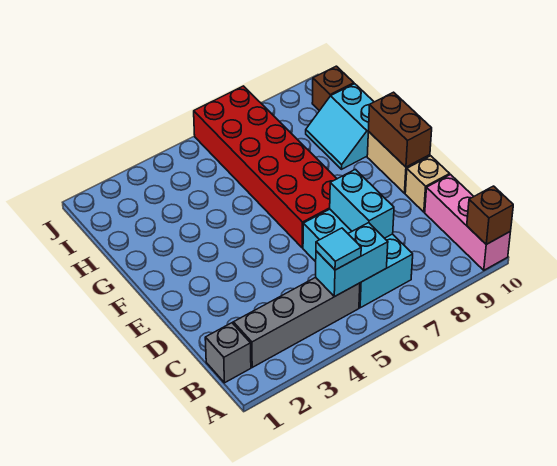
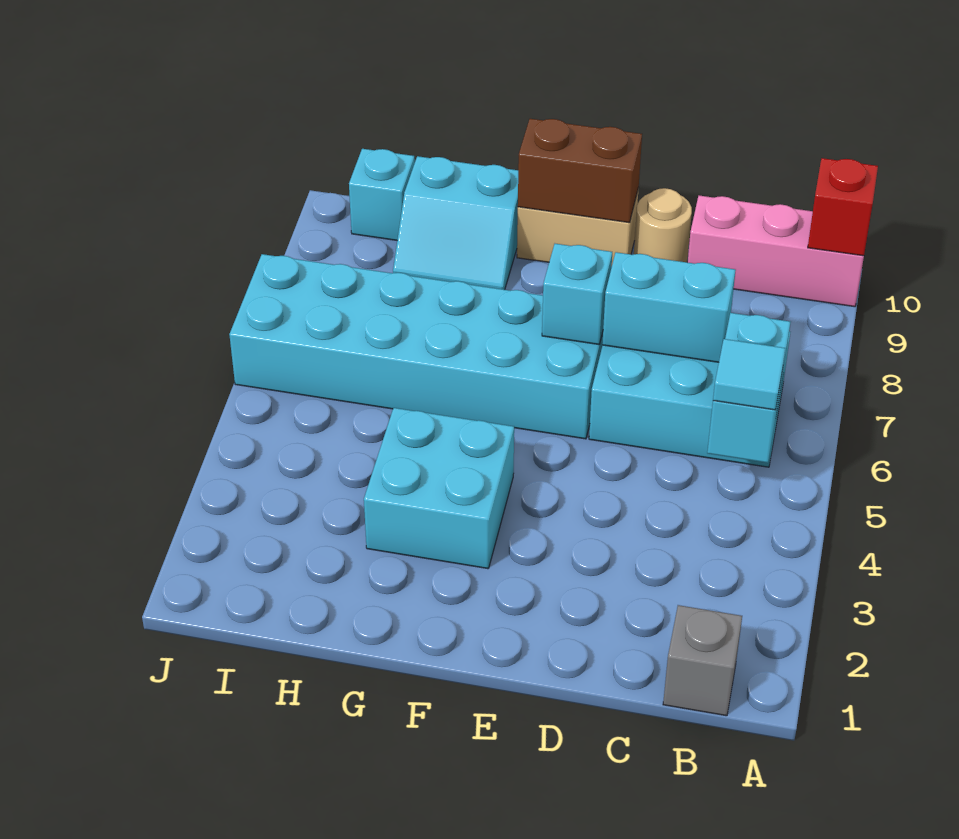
brown brick A10 level 2 -> red brick A10 level 2
grey brick B2:B5 level 1 -> none
tan brick D10 level 1 -> tan round brick D10 level 1
red brick E6:J7 level 1 -> cyan brick E6:J7 level 1
none -> cyan brick E7 level 2
none -> cyan brick F3:G4 level 1
brown brick I10 level 1 -> cyan brick I10 level 1

